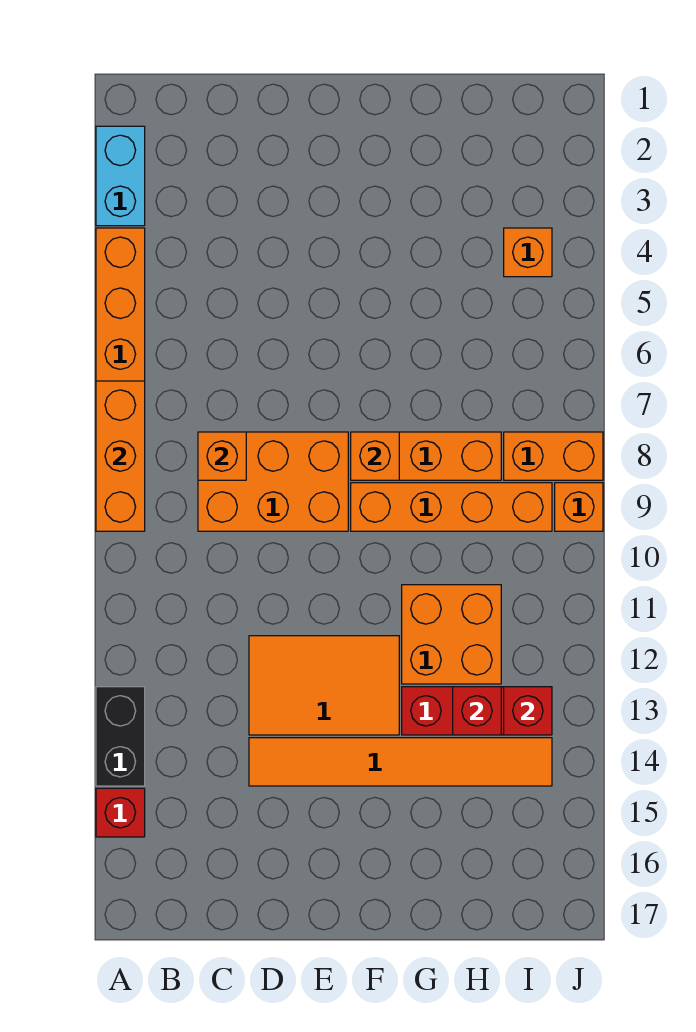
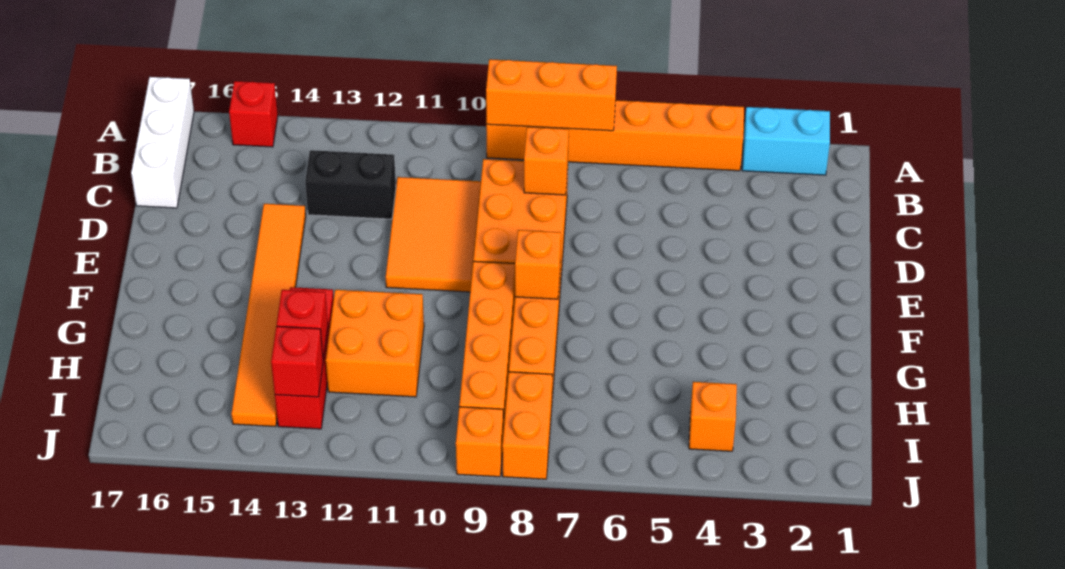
black brick A13:A14 level 1 -> black brick C12:C13 level 1
none -> white brick A17:C17 level 1
orange tile D12:F13 level 1 -> orange tile C10:E11 level 1

